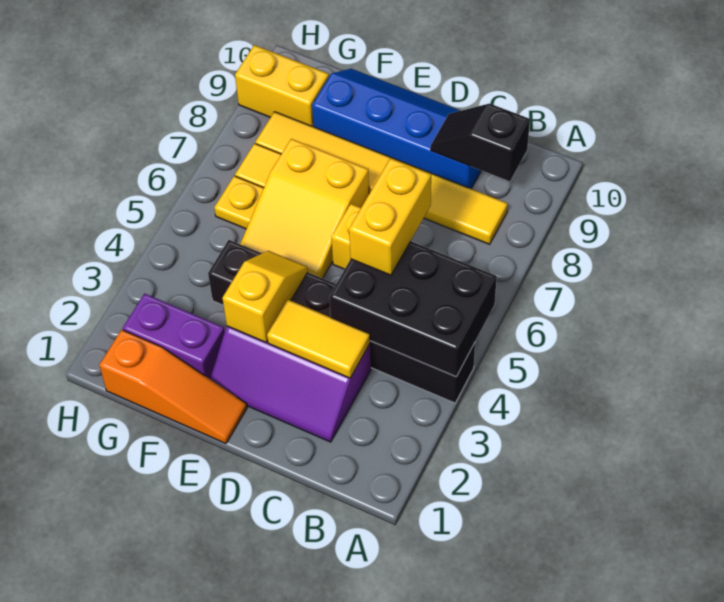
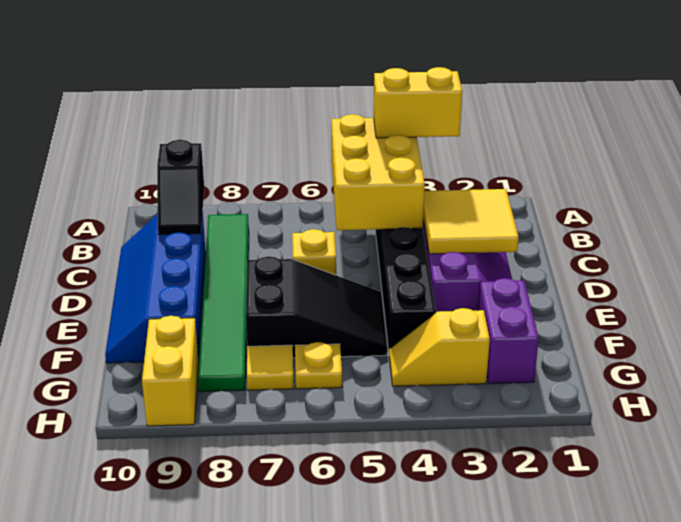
black brick A4:C5 level 2 -> yellow brick A4:C5 level 2
yellow tile B8:G8 level 1 -> green tile B8:G8 level 1
yellow tile C3:D3 level 2 -> yellow tile C2:D3 level 2
yellow brick C5:C6 level 3 -> yellow brick A3:A4 level 3
orange slope E1:G1 level 1 top G -> none
yellow slope E3:E4 level 2 top 3 -> yellow slope G3:G4 level 1 top 3
yellow slope E5:F7 level 1 top 7 -> black slope E5:F7 level 1 top 7

